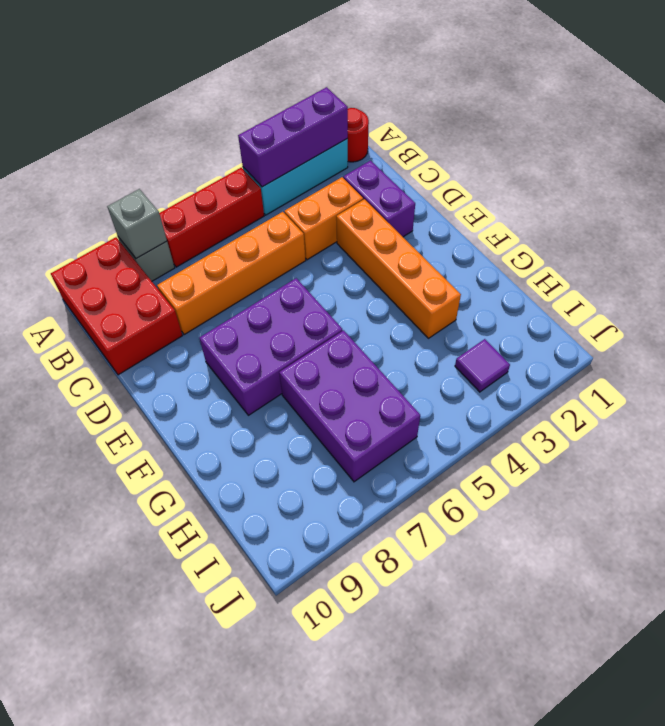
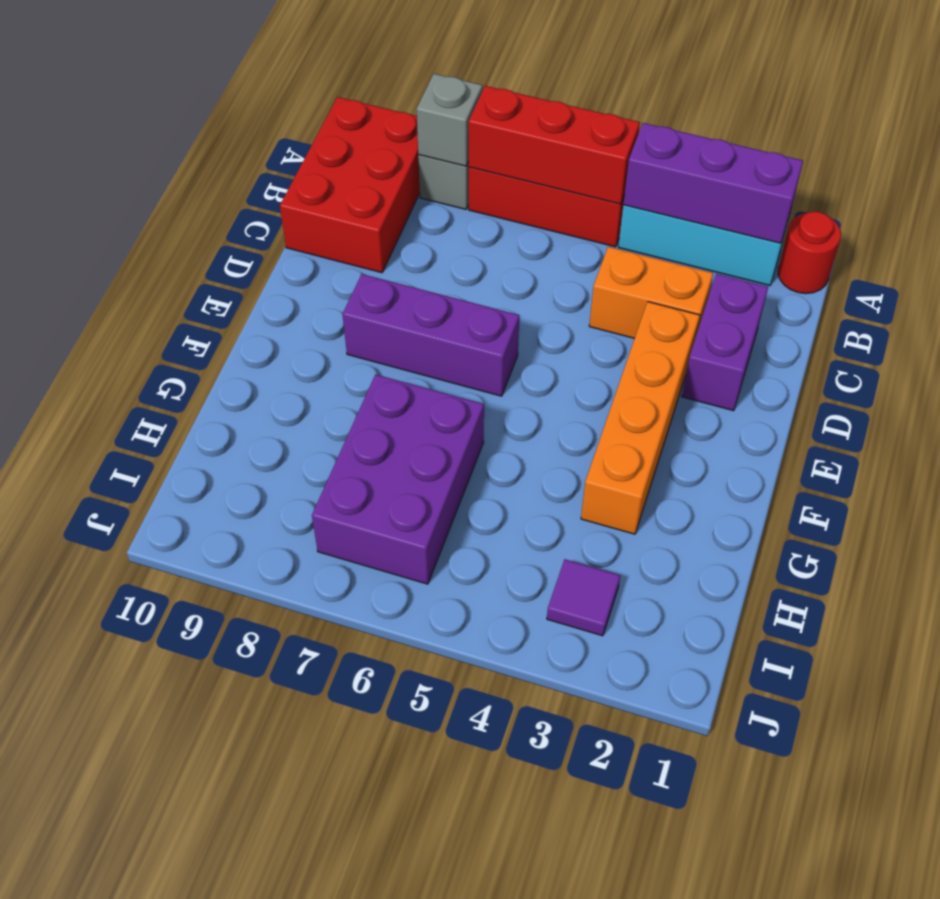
none -> red brick A5:A7 level 2
orange brick C5:C8 level 1 -> none
purple brick E6:F8 level 1 -> purple brick E6:E8 level 1

